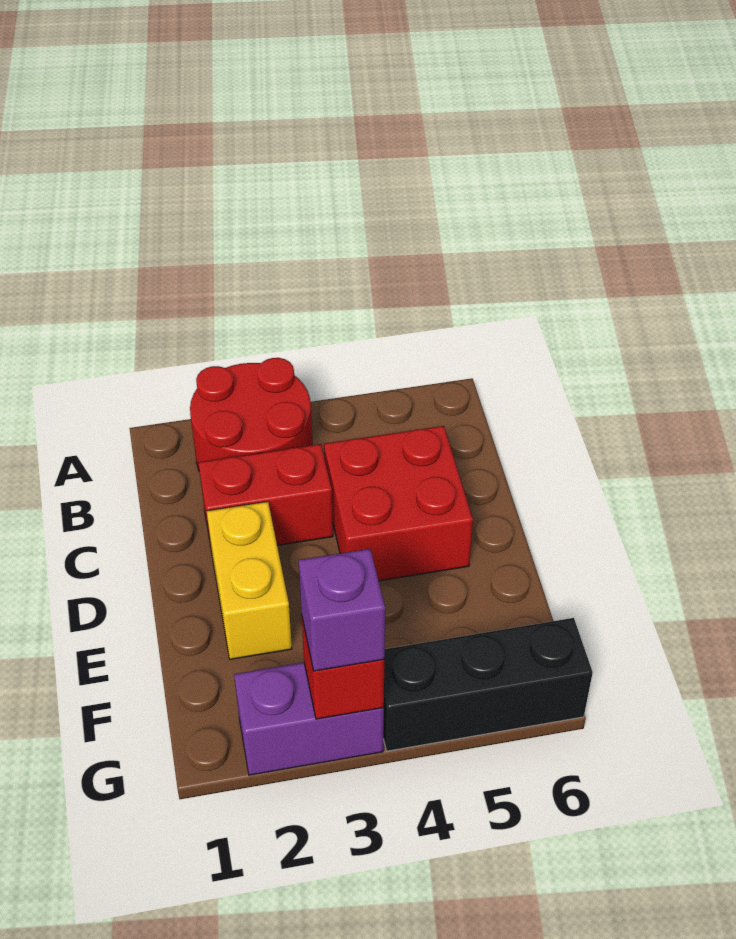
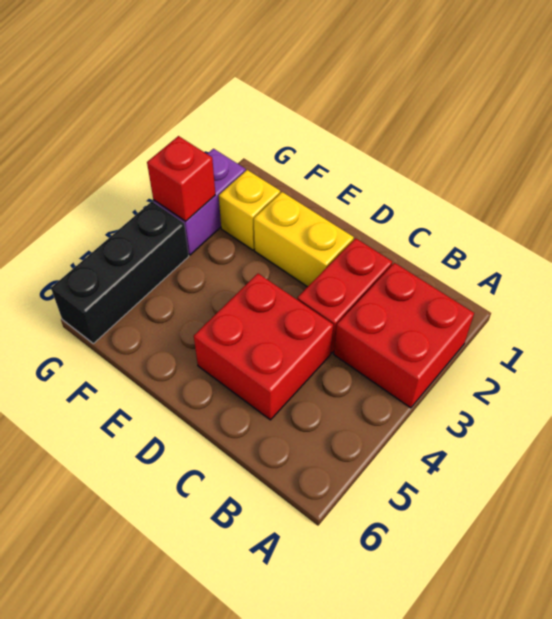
red round brick A2:B3 level 1 -> red brick A2:B3 level 1
none -> yellow brick F2 level 1
purple brick G3 level 3 -> none

